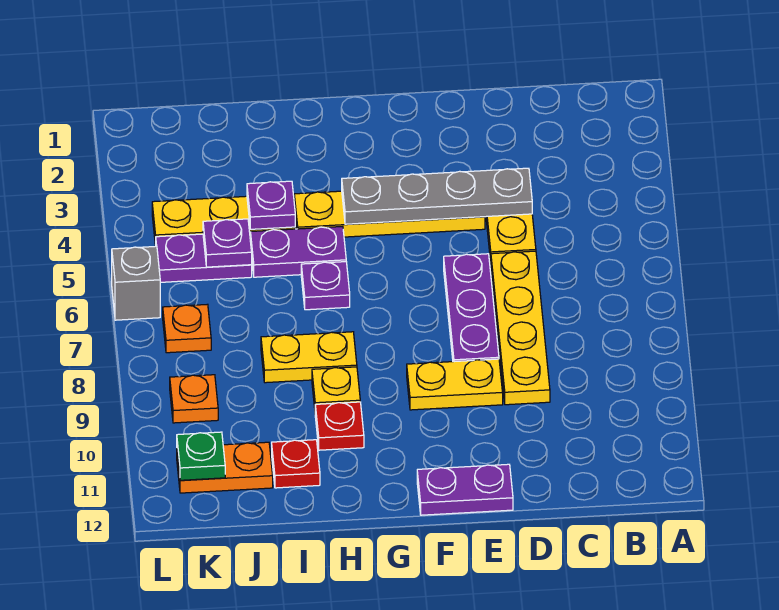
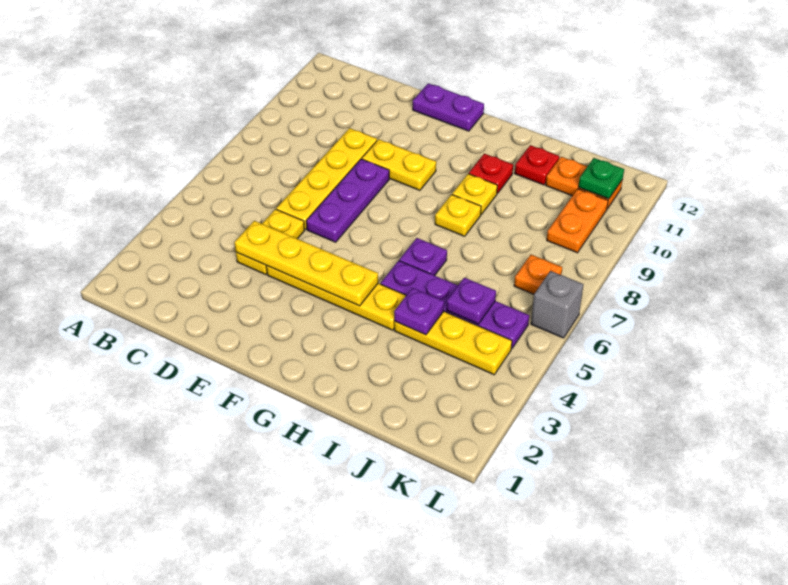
grey plate D4:G4 level 2 -> yellow plate D4:G4 level 2
yellow plate H8:I8 level 1 -> yellow plate H8 level 1
orange plate K9 level 1 -> orange plate K9:K10 level 1

